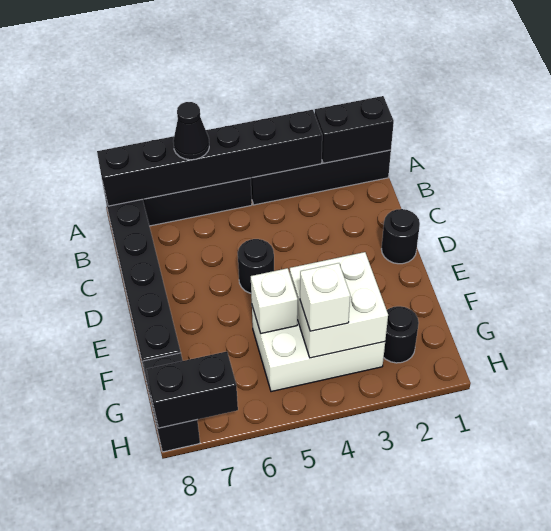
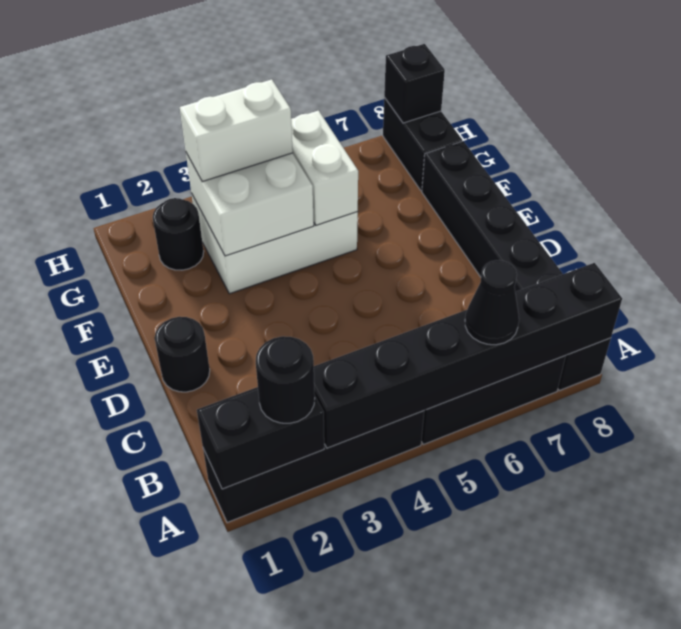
black round brick D5 level 1 -> black round brick A2 level 3
white brick F5 level 2 -> white brick F5:G5 level 2
white brick G4 level 3 -> white brick G3:G4 level 3
black brick H7:H8 level 2 -> black brick H8 level 2

